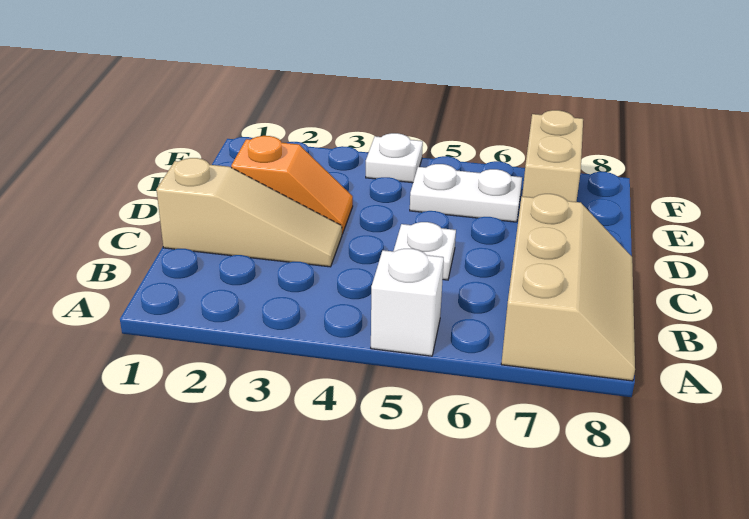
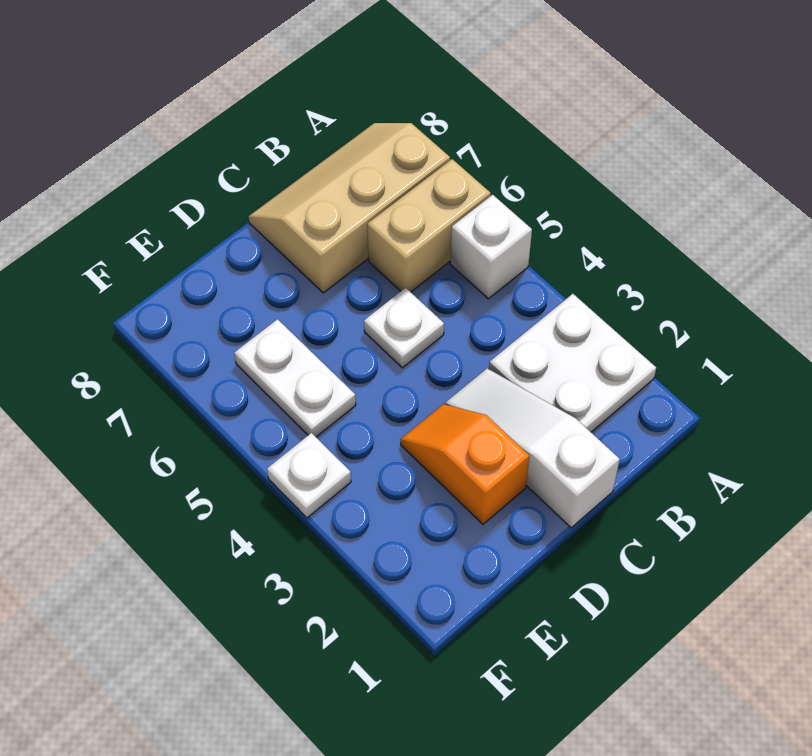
none -> white plate A2:B3 level 1
tan slope C1:C3 level 1 top 1 -> white slope C1:C3 level 1 top 1
tan brick E7:F7 level 1 -> tan brick A6:B6 level 1

